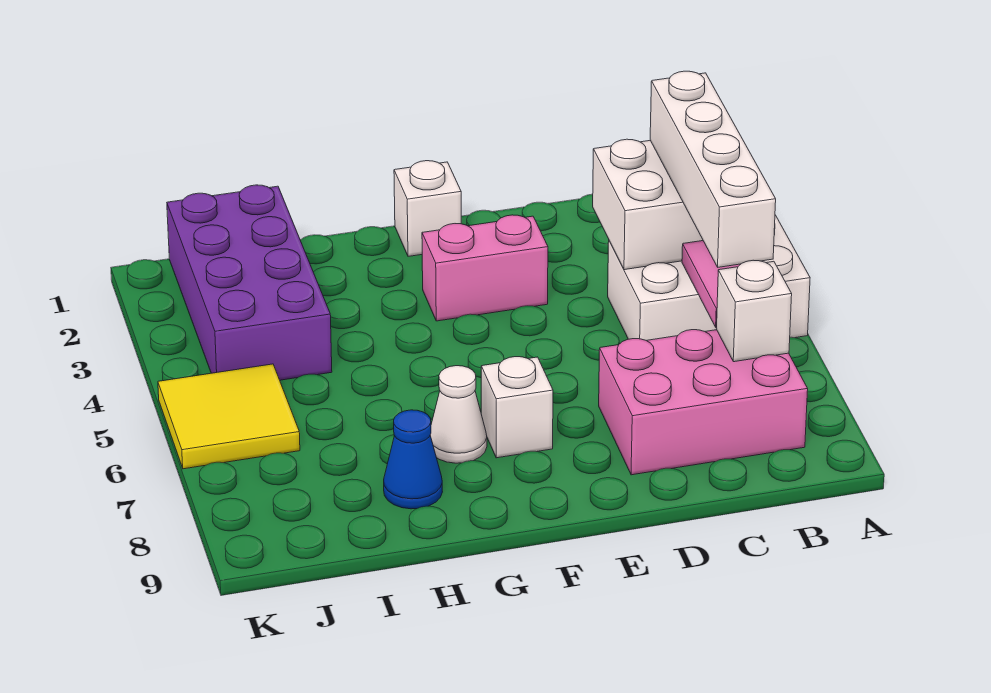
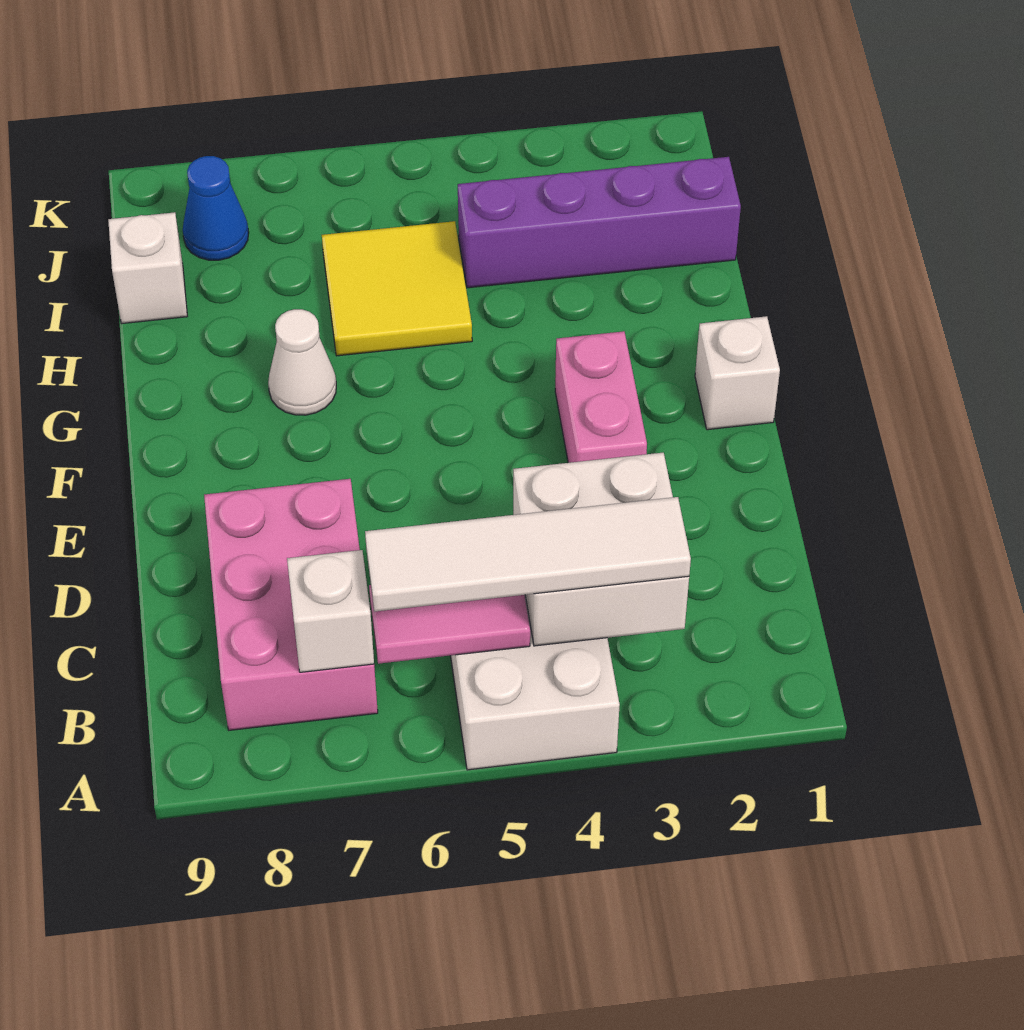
white brick B3:B6 level 3 -> white tile B3:B6 level 3
white brick F7 level 1 -> white brick I9 level 1
blue cone H8 level 1 -> blue cone J8 level 1
purple brick I1:J4 level 1 -> purple brick I1:I4 level 1
yellow tile J5:K6 level 1 -> yellow tile H5:I6 level 1

